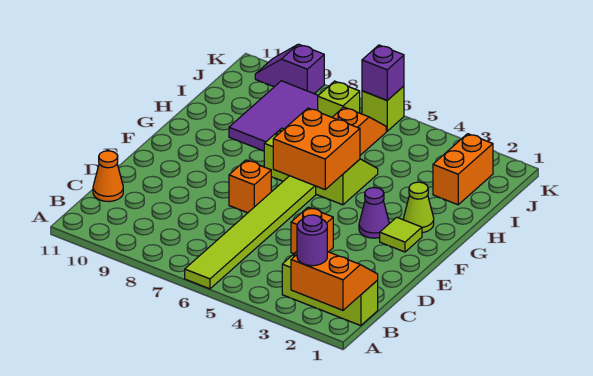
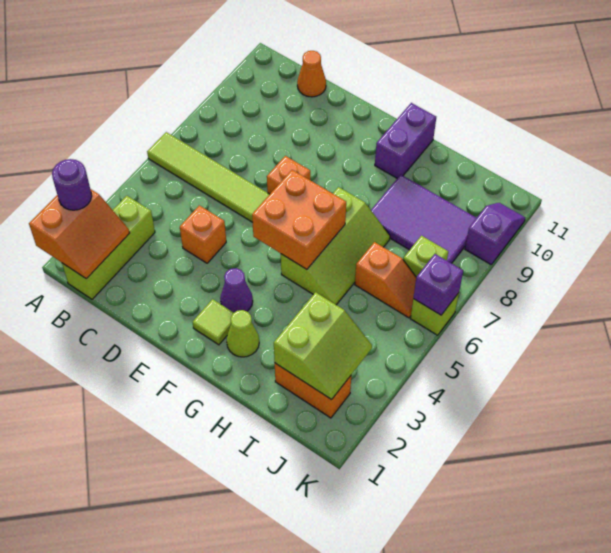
none -> purple brick G10:G11 level 1
none -> lime slope I2:J3 level 2 top I

